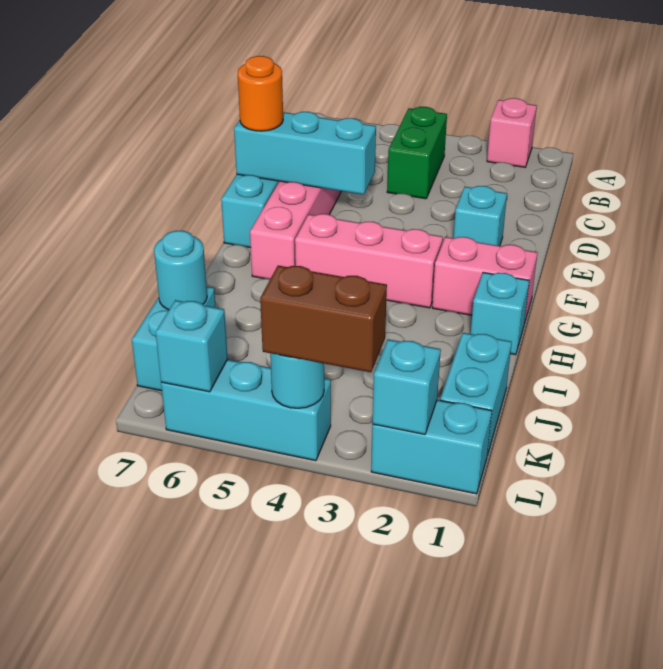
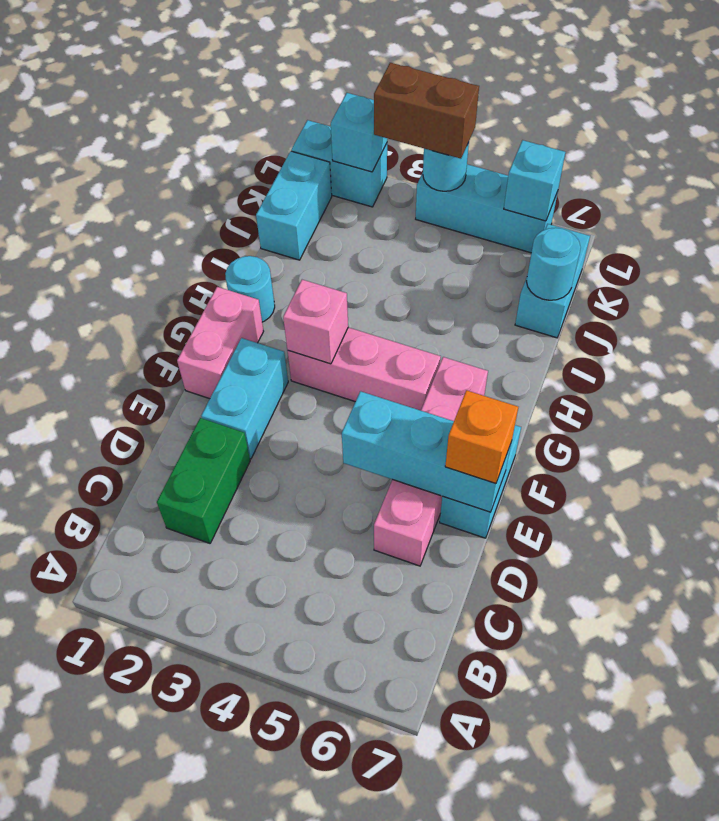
pink brick A2 level 1 -> pink brick G3 level 2
green brick B4:C4 level 1 -> green brick C2:D2 level 1
cyan brick E2 level 1 -> cyan brick E2:F2 level 1
orange round brick E7 level 3 -> orange brick E7 level 3
pink brick G1:G2 level 1 -> pink brick F1:G1 level 1
cyan brick H1 level 1 -> cyan round brick H1 level 1

